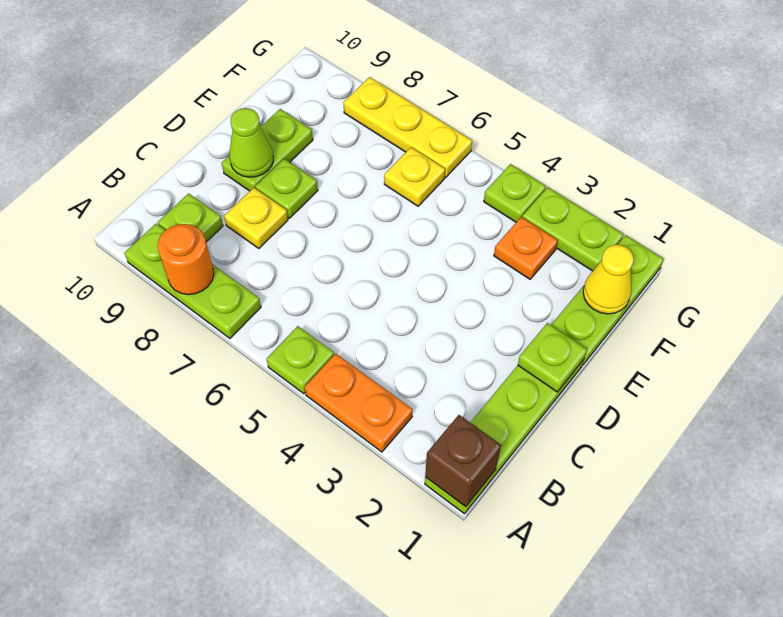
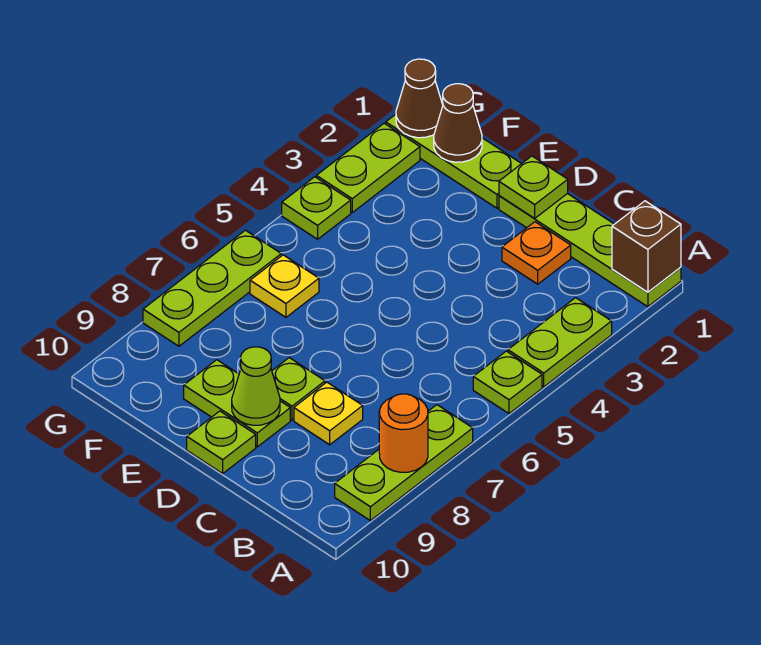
orange plate A3:A4 level 1 -> lime plate A3:A4 level 1
lime plate B9 level 1 -> lime plate D10 level 1
yellow cone F1 level 2 -> brown cone F1 level 2
orange plate F3 level 1 -> orange plate C2 level 1
none -> brown cone G1 level 2
yellow plate G6:G8 level 1 -> lime plate G6:G8 level 1

